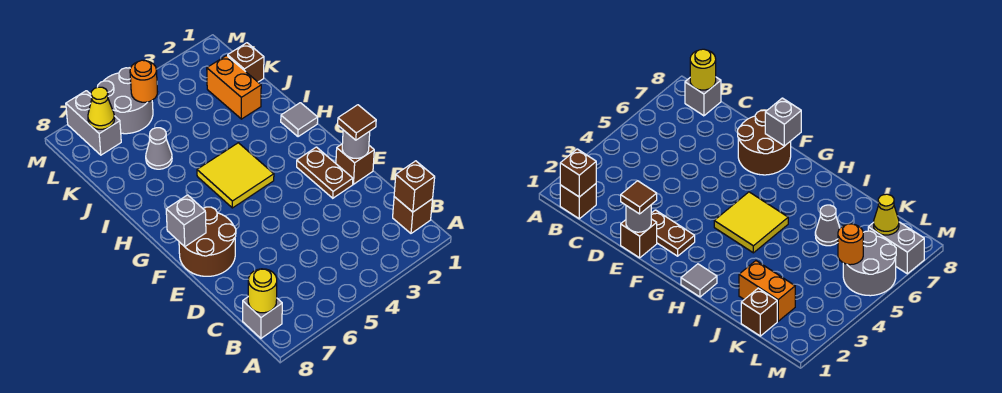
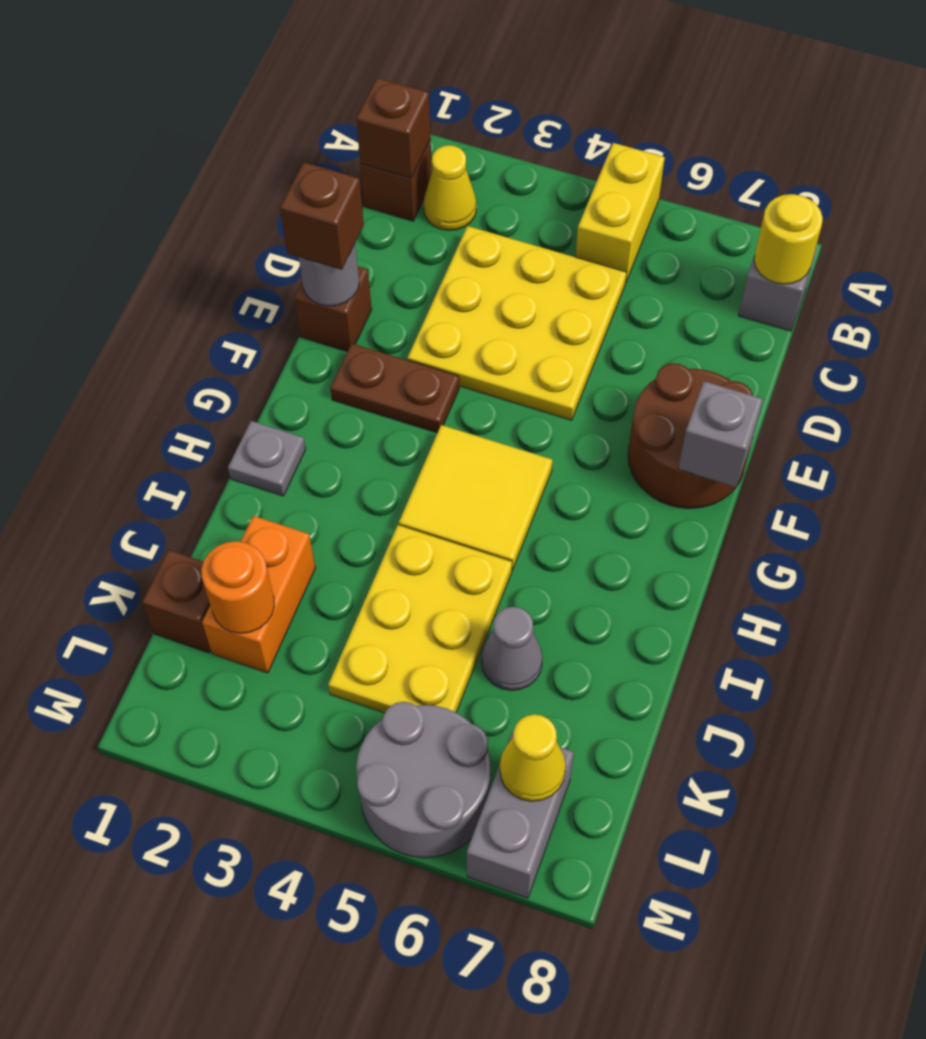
none -> yellow brick A5:B5 level 1
none -> yellow cone B2 level 1
none -> yellow plate C3:E5 level 1
brown tile E1 level 3 -> brown brick E1 level 3
brown plate E2:F2 level 1 -> brown plate F2:F3 level 1
grey tile H1 level 1 -> grey plate H1 level 1
none -> yellow plate I4:K5 level 1
orange round brick L5 level 2 -> orange round brick K2 level 2

